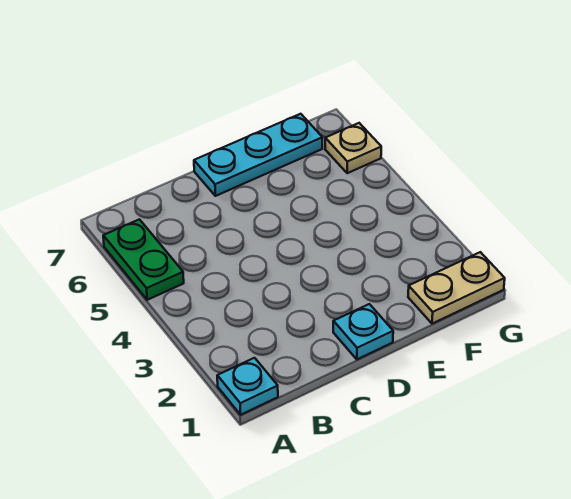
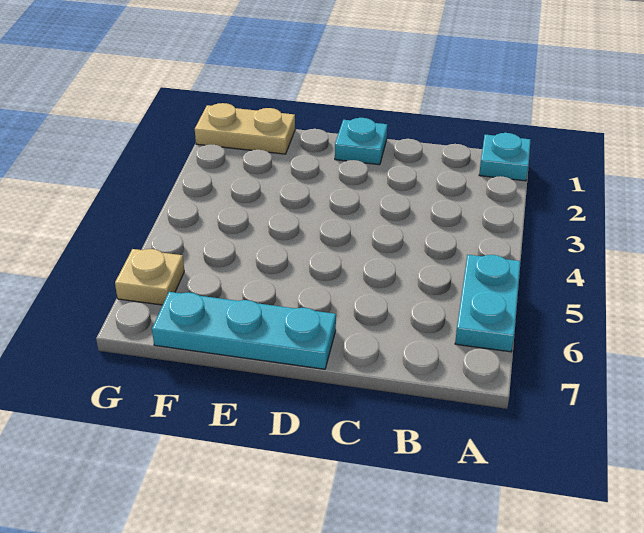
green plate A5:A6 level 1 -> cyan plate A5:A6 level 1

